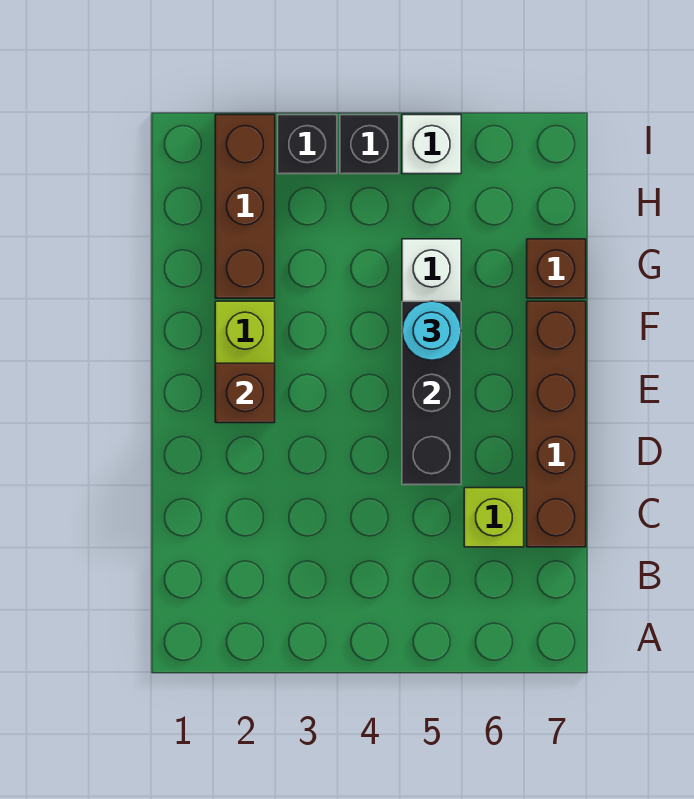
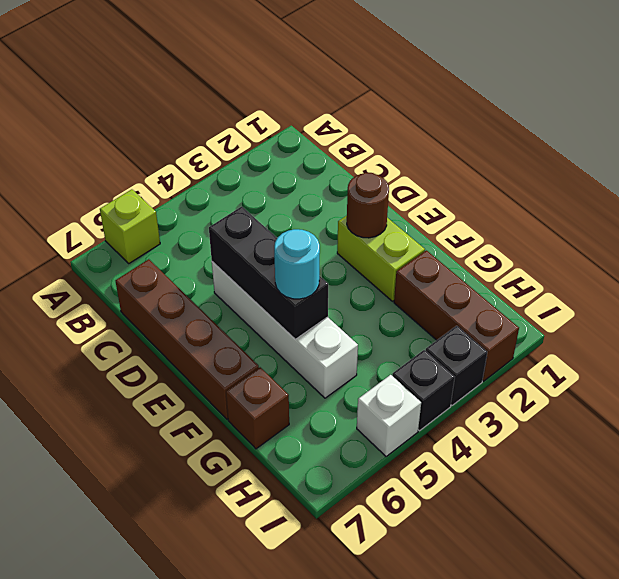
lime brick C6 level 1 -> lime brick A6 level 1
brown brick E2 level 2 -> brown round brick E2 level 2

